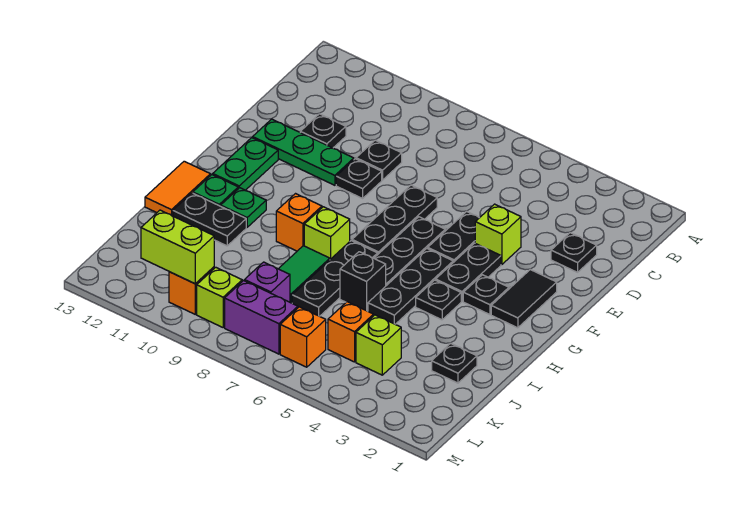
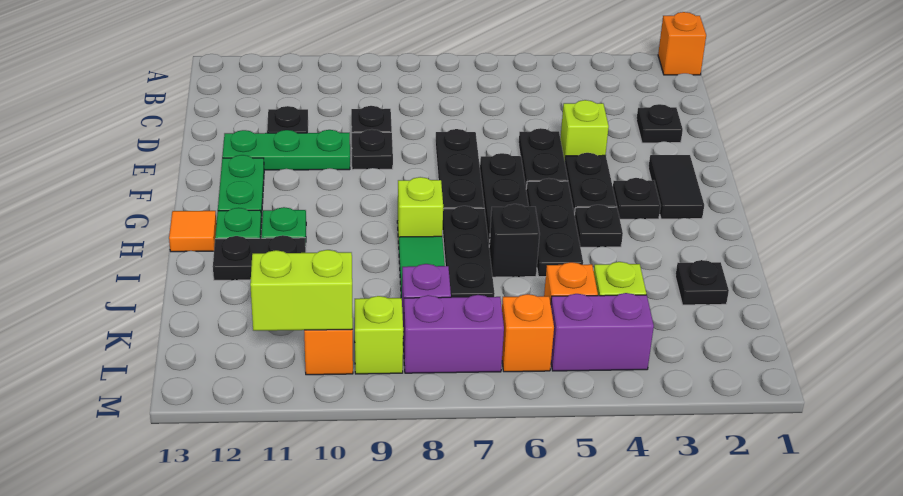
orange brick H9 level 1 -> orange brick A1 level 1
orange tile H13:I13 level 1 -> orange tile H13 level 1
none -> purple brick L4:L5 level 1

